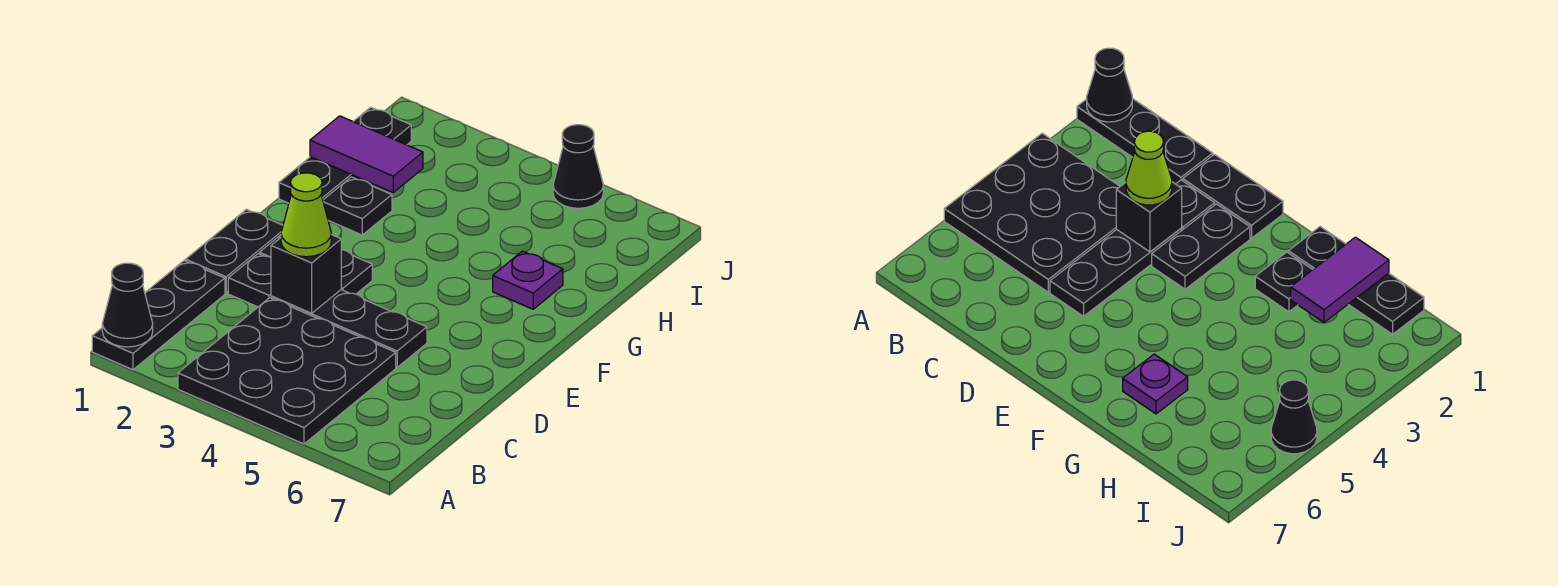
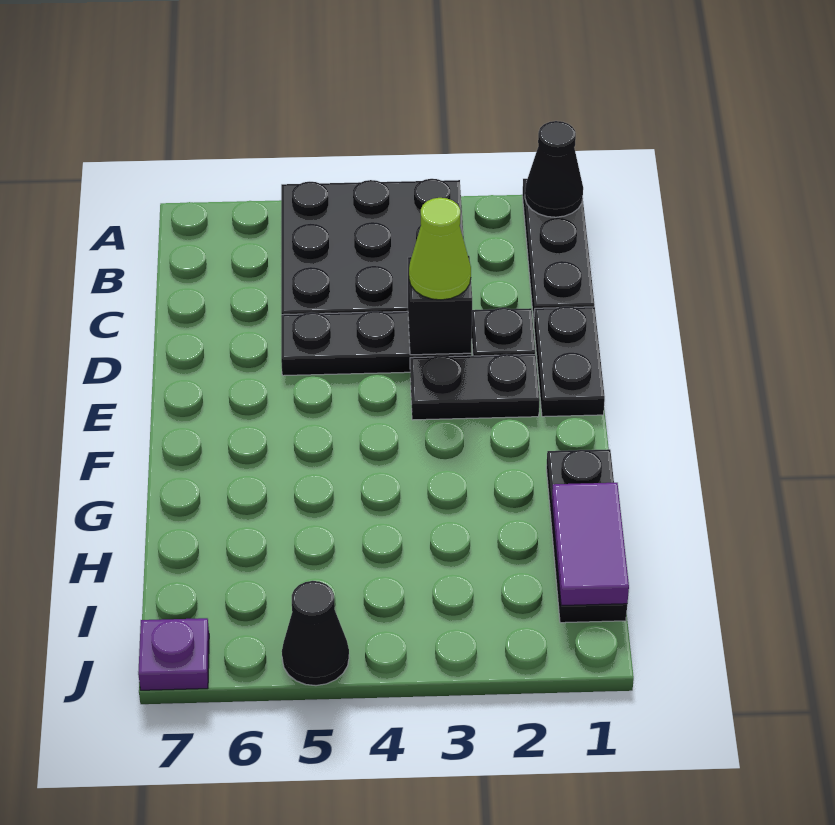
black plate G2 level 1 -> none
purple plate G6 level 1 -> purple plate J7 level 1
purple tile H1:H2 level 2 -> purple tile H1:I1 level 2

